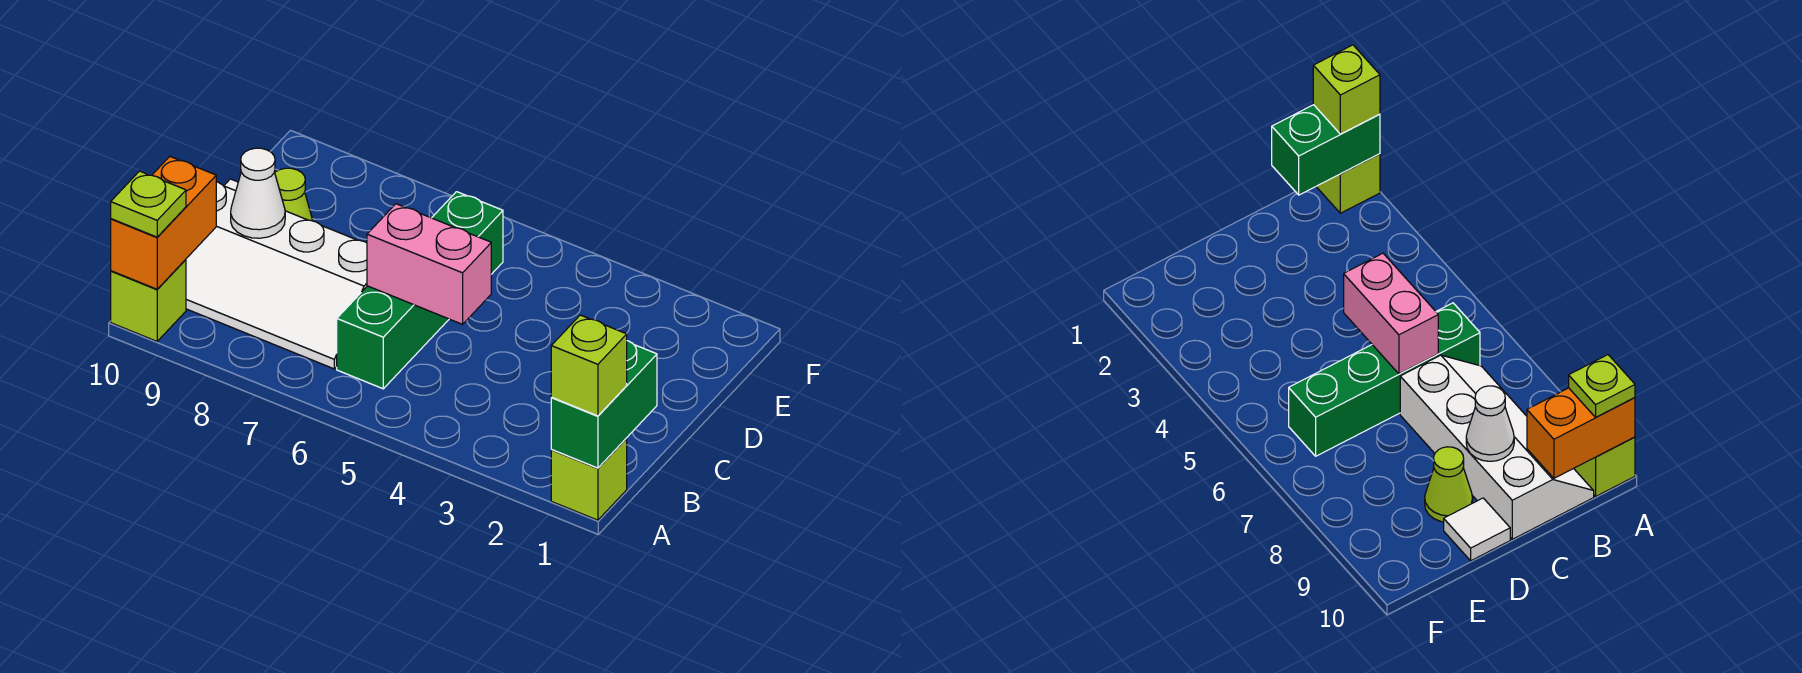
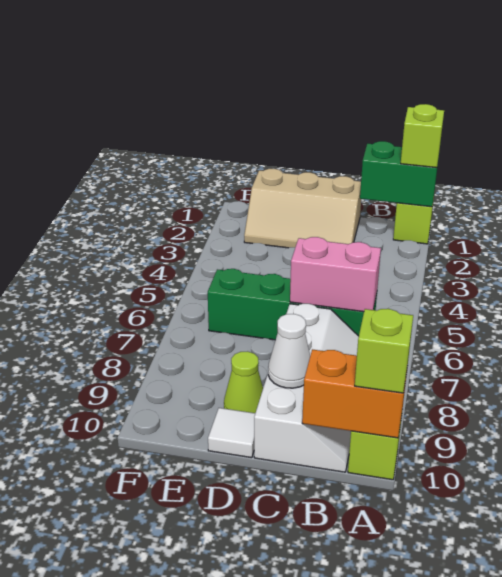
lime plate A10 level 3 -> lime brick A10 level 3
none -> tan slope C1:E2 level 1 top 1
pink brick C5:C6 level 2 -> pink brick B6:C6 level 2

